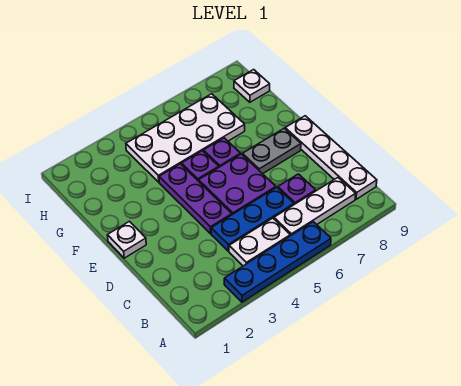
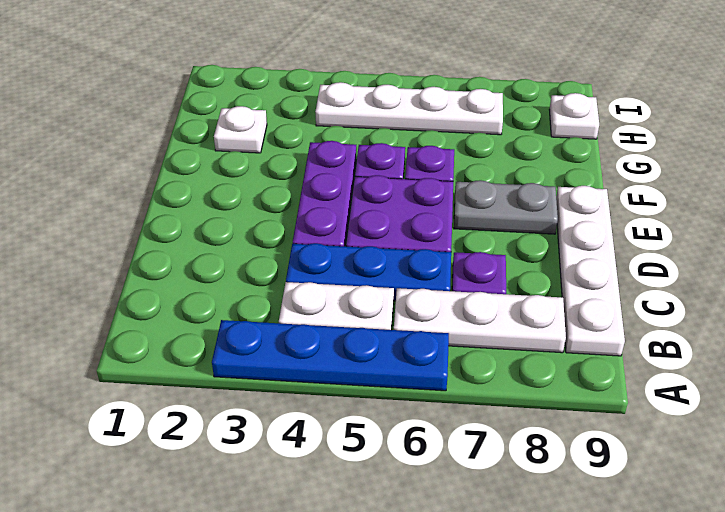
white plate E1 level 1 -> white plate G2 level 1
white plate G4:H7 level 1 -> white plate H4:H7 level 1

